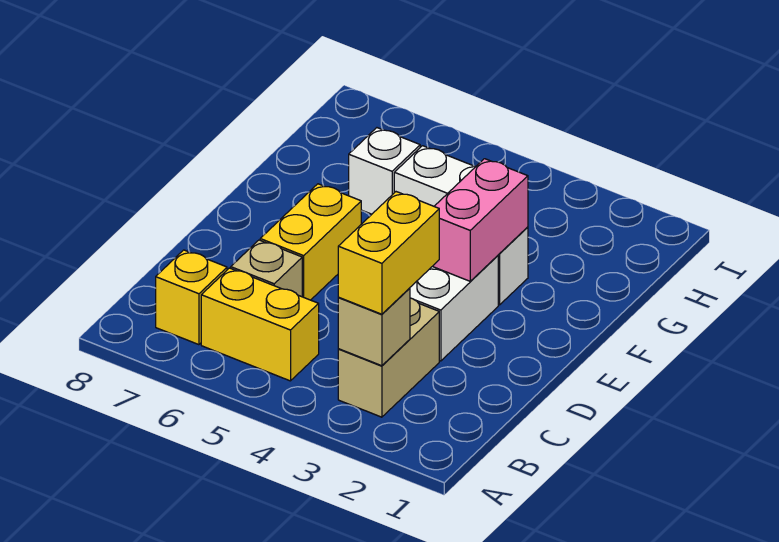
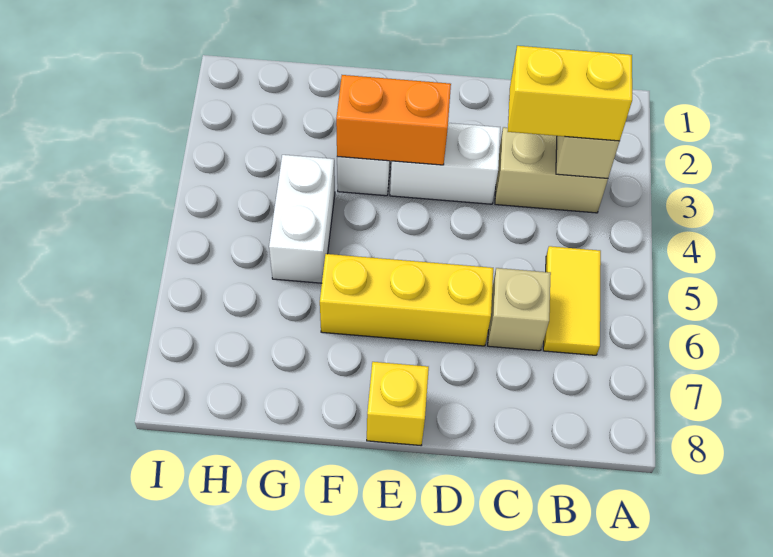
yellow brick B5:B6 level 1 -> yellow tile B5:B6 level 1
yellow brick B7 level 1 -> yellow brick E8 level 1
yellow brick D6:E6 level 1 -> yellow brick D6:F6 level 1
pink brick E3:F3 level 2 -> orange brick E3:F3 level 2
white brick G6 level 1 -> none

